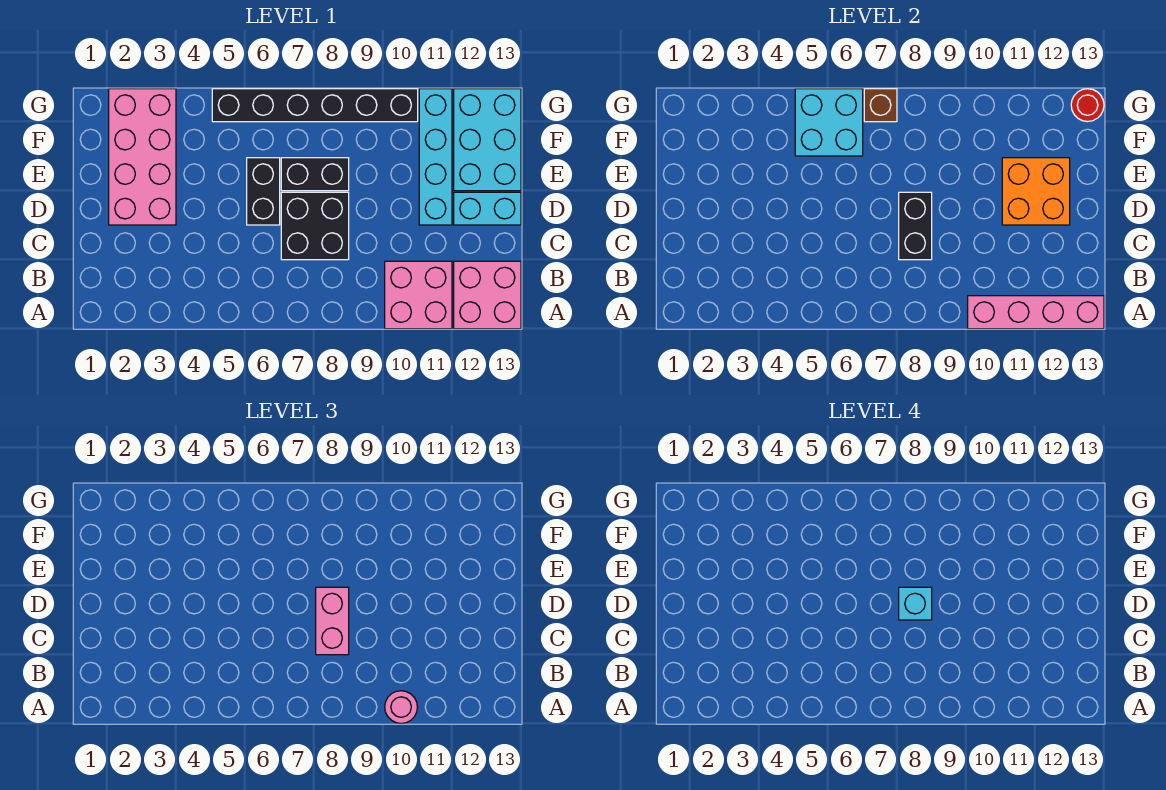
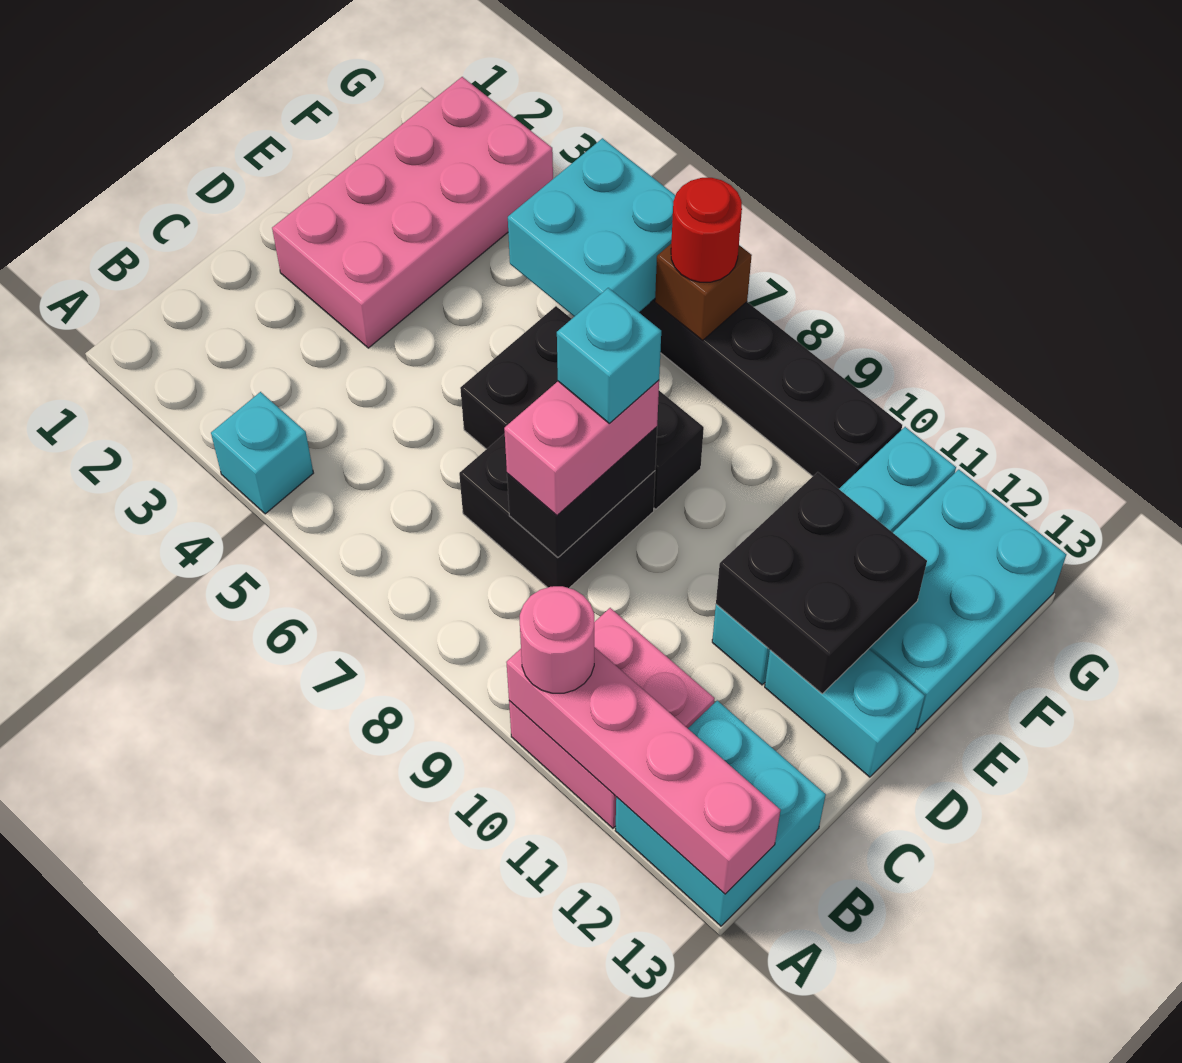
none -> cyan brick A4 level 1
pink brick A12:B13 level 1 -> cyan brick A12:B13 level 1
orange brick D11:E12 level 2 -> black brick D11:E12 level 2
red round brick G13 level 2 -> red round brick G7 level 3

